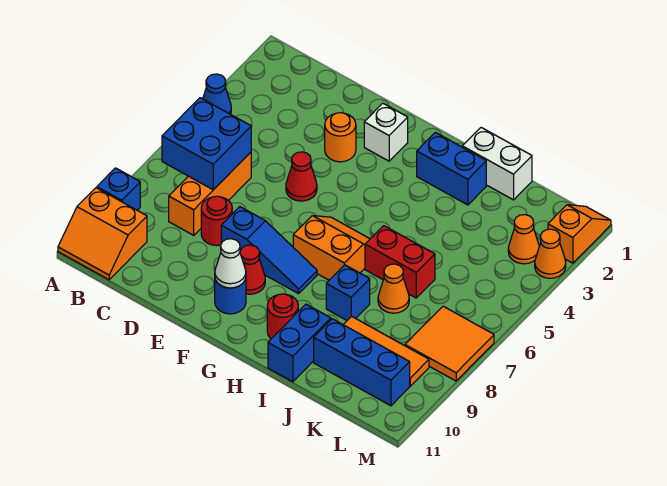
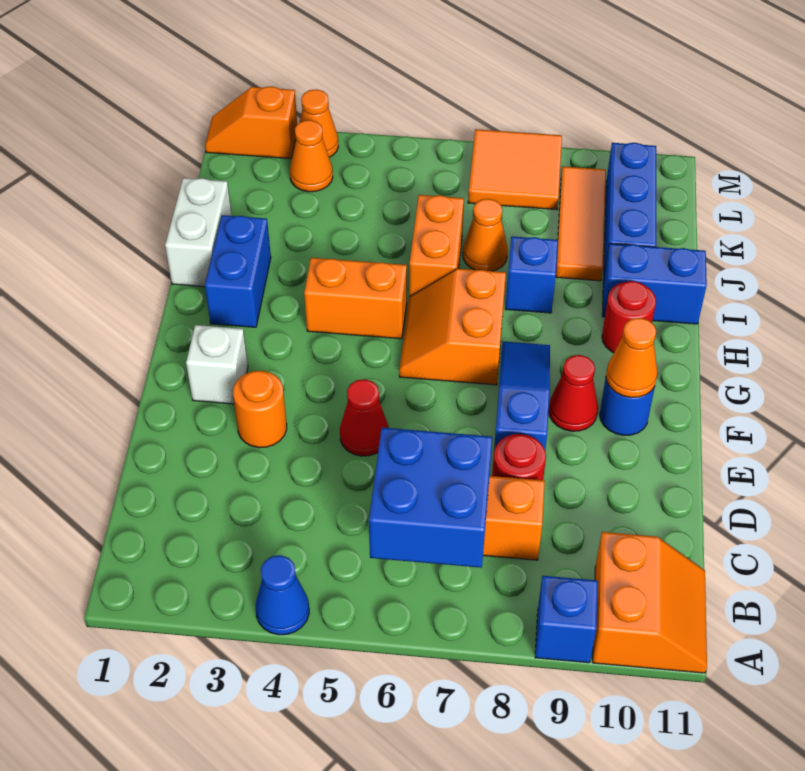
white cone F10 level 2 -> orange cone F10 level 2
none -> orange brick H4:H5 level 1
red brick I6:J6 level 1 -> orange brick I6:J6 level 1

